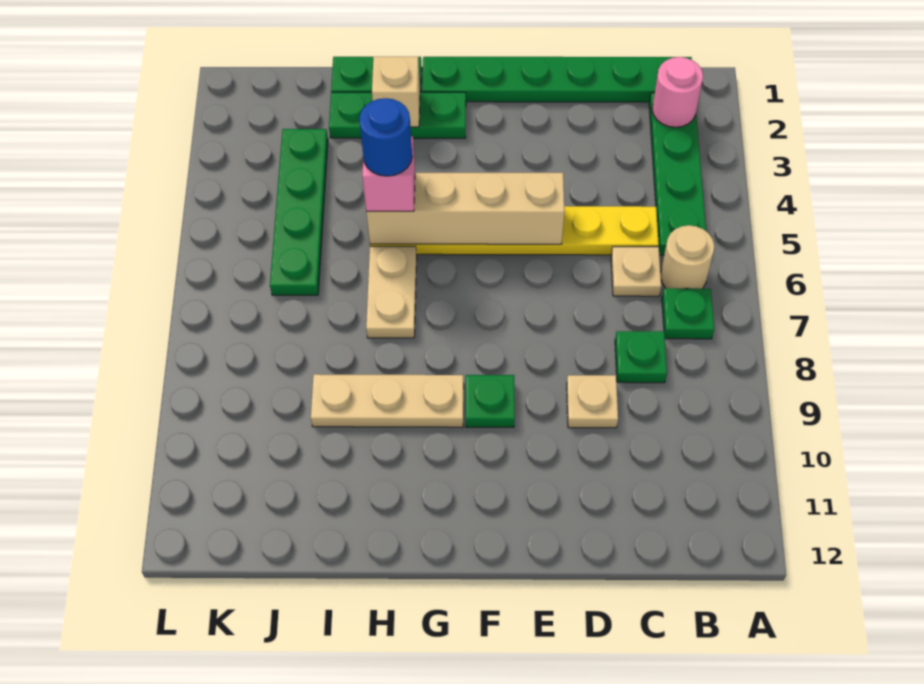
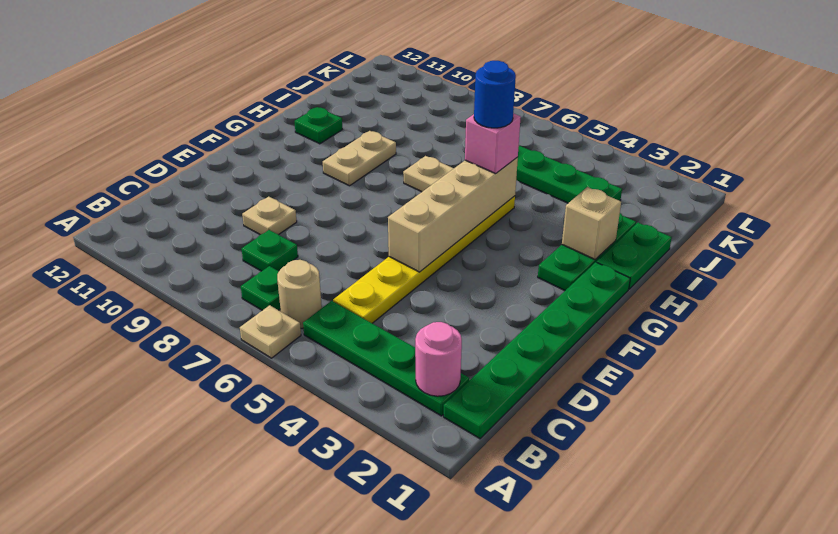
tan plate C6 level 1 -> tan plate A6 level 1
green plate F9 level 1 -> green plate H11 level 1
tan plate G9:I9 level 1 -> tan plate G9:H9 level 1

